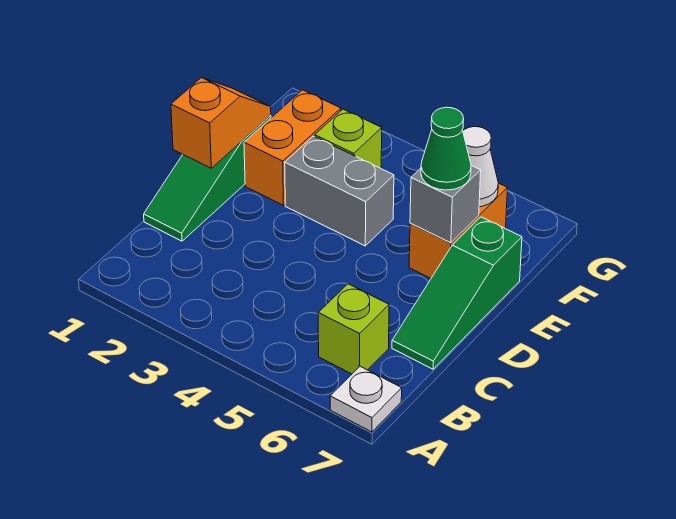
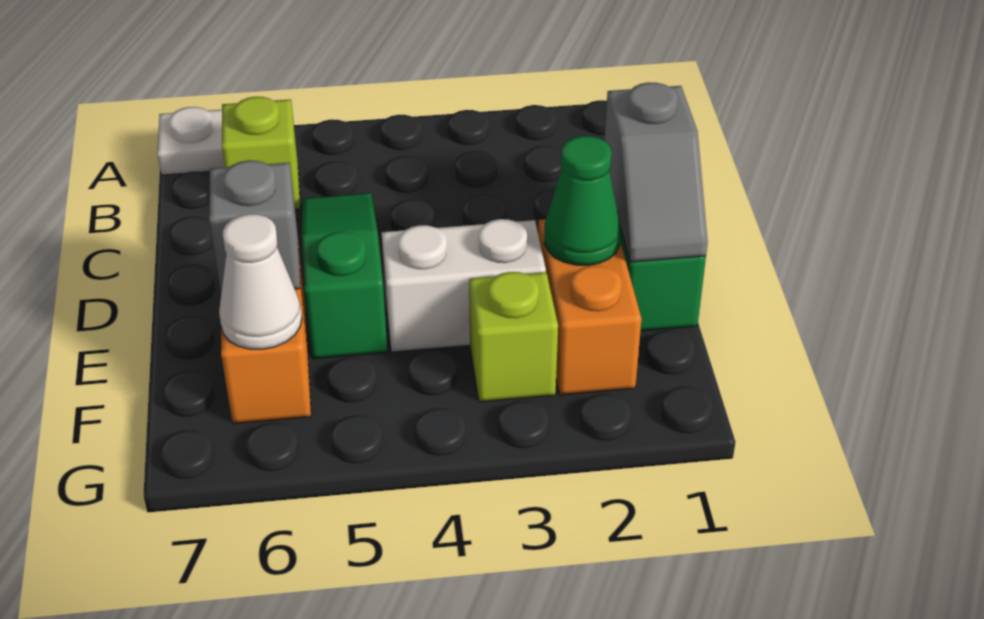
green slope C7:E7 level 1 top E -> green slope C5:E5 level 1 top E
orange slope D1:E1 level 2 top D -> grey slope D1:E1 level 2 top D
grey brick E3:E4 level 1 -> white brick E3:E4 level 1
green cone E6 level 3 -> green cone E2 level 2

